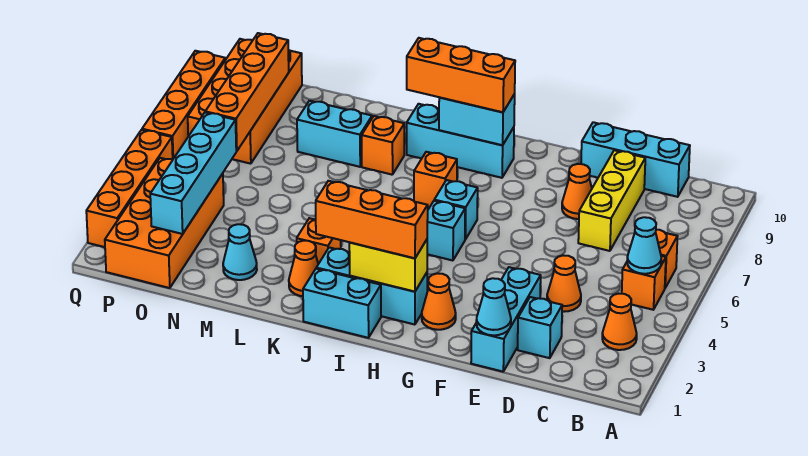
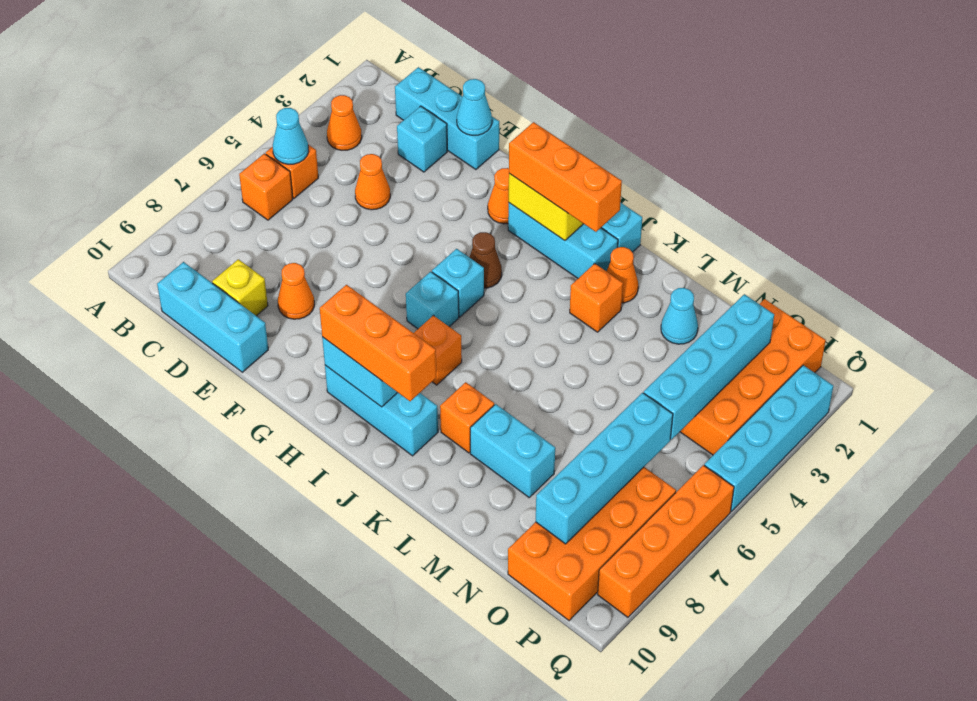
yellow brick D7:D9 level 1 -> yellow brick D9 level 1
cyan brick E1:E3 level 1 -> cyan brick C1:E1 level 1
none -> brown cone H4 level 1
orange brick O6:O9 level 2 -> cyan brick O6:O9 level 2
orange brick Q2:Q5 level 1 -> cyan brick Q2:Q5 level 1

